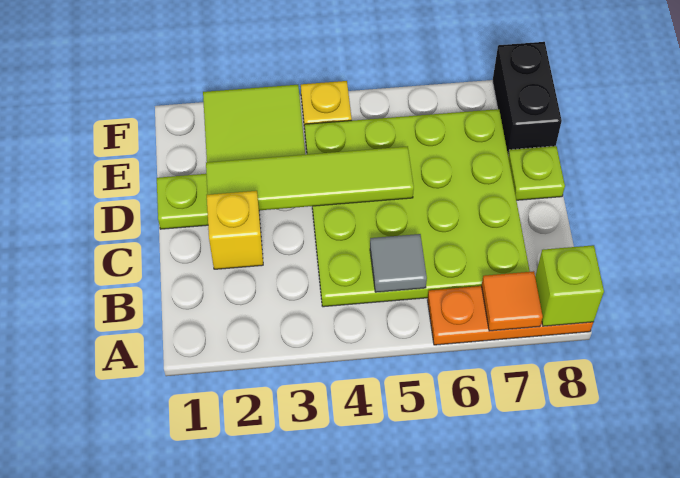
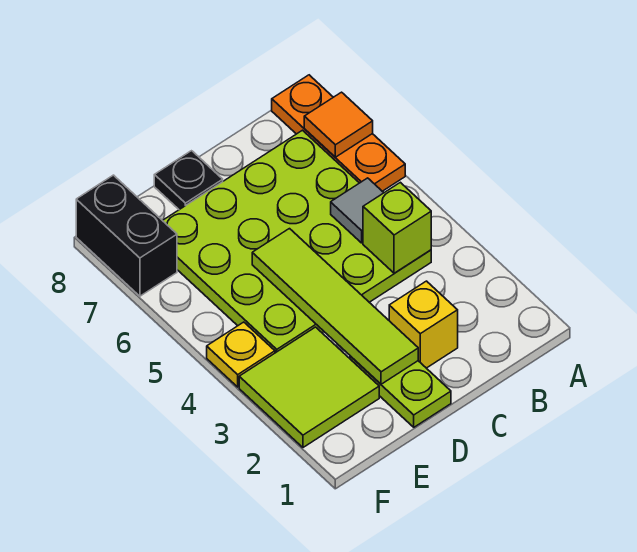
lime brick A8 level 2 -> lime brick B4 level 2
lime plate D8 level 1 -> black plate D8 level 1
black brick E8:F8 level 1 -> black brick F7:F8 level 1

